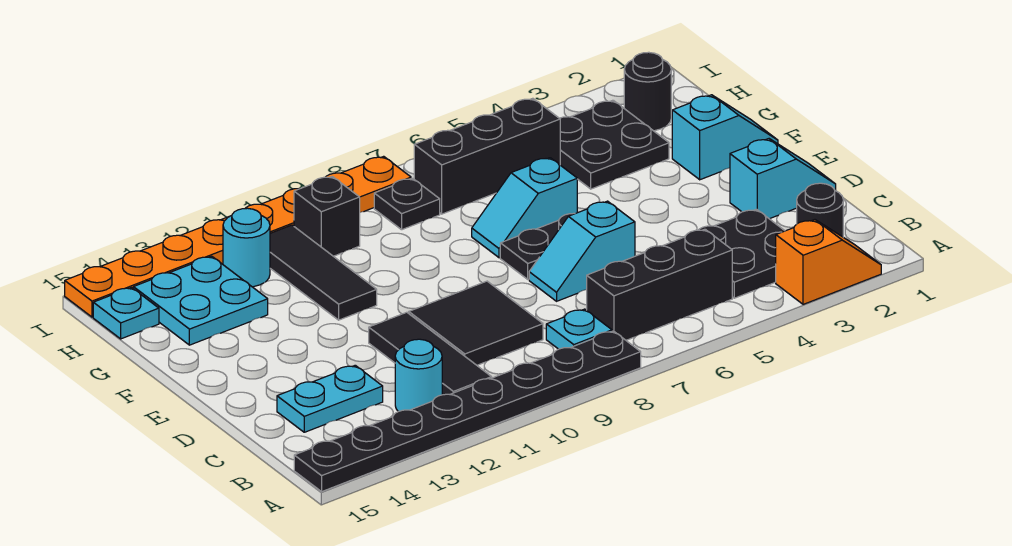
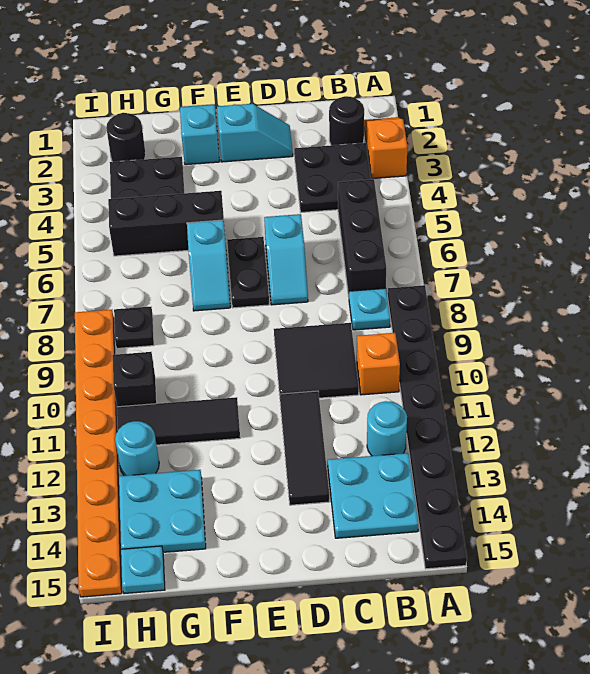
none -> orange brick B10 level 1
black tile B11:D11 level 1 -> black tile D11:D13 level 1
cyan plate C13:C14 level 1 -> cyan plate B13:C14 level 1
cyan slope D1:D2 level 1 top 2 -> cyan slope D2:E2 level 1 top E
black brick H5:H7 level 1 -> black brick F5:H5 level 1

